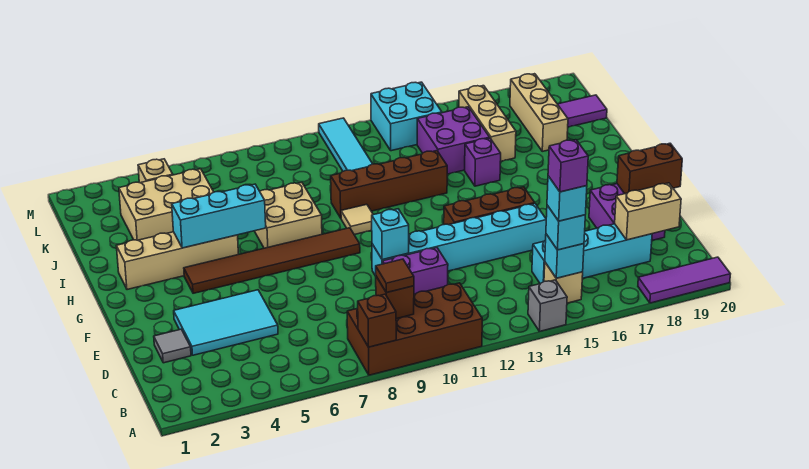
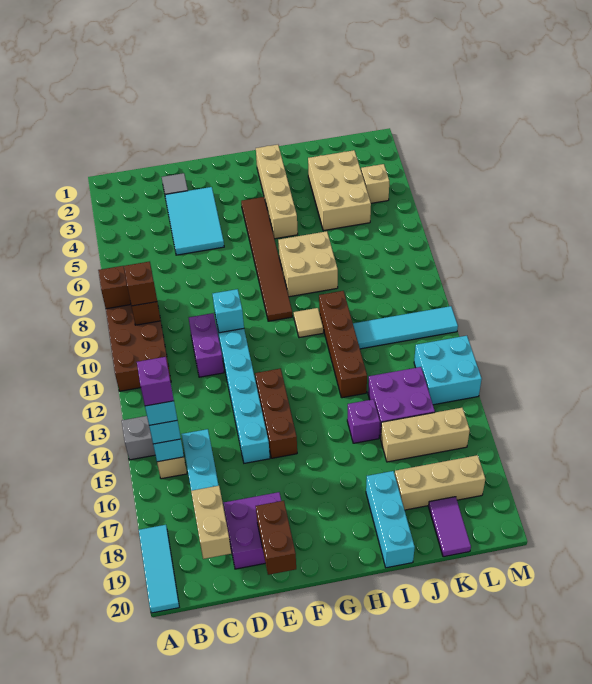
purple tile A18:A20 level 1 -> cyan tile A18:A20 level 1
brown tile B9 level 3 -> brown brick B9 level 3
cyan brick H4:H6 level 2 -> cyan brick I18:I20 level 1

